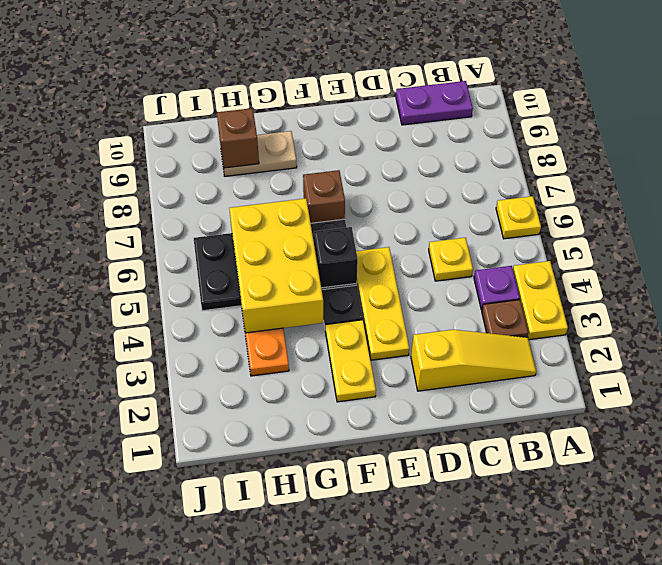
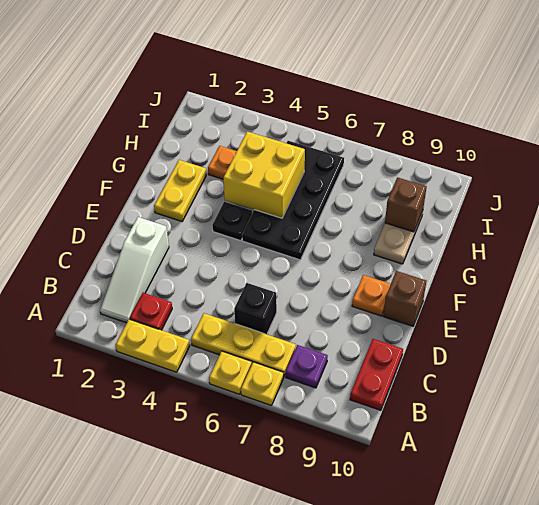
yellow slope B2:D2 level 1 top D -> white slope B2:D2 level 1 top D
brown plate B3 level 1 -> red plate B3 level 1
purple plate B4 level 1 -> purple plate B8 level 1
purple plate B10:C10 level 1 -> red plate B10:C10 level 1
yellow plate C5 level 1 -> yellow plate A7 level 1
yellow plate E3:E5 level 1 -> yellow plate B5:B7 level 1
none -> orange plate E9 level 1
yellow plate F2:F3 level 1 -> yellow plate F2:G2 level 1
black brick F5 level 2 -> black brick C6 level 1
brown brick F7 level 1 -> brown brick E10 level 1
yellow brick G4:H6 level 2 -> yellow brick G4:H5 level 2

